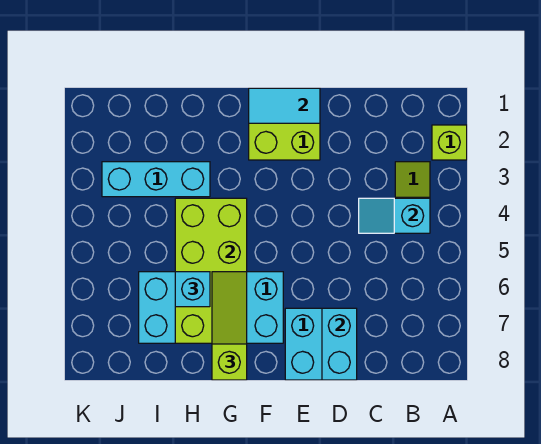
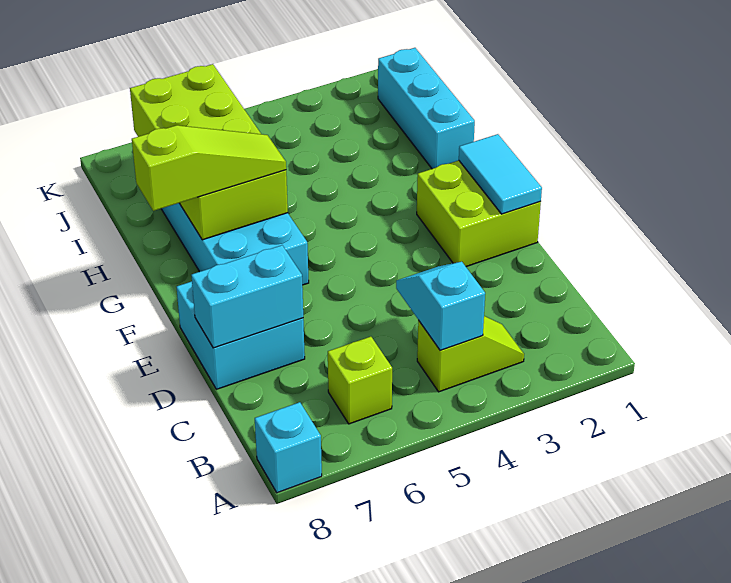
lime brick A2 level 1 -> lime brick B6 level 1
lime brick G4:H7 level 2 -> lime brick G6:J7 level 2
cyan brick H3:J3 level 1 -> cyan brick H1:J1 level 1
cyan brick H6 level 3 -> cyan brick A8 level 1

